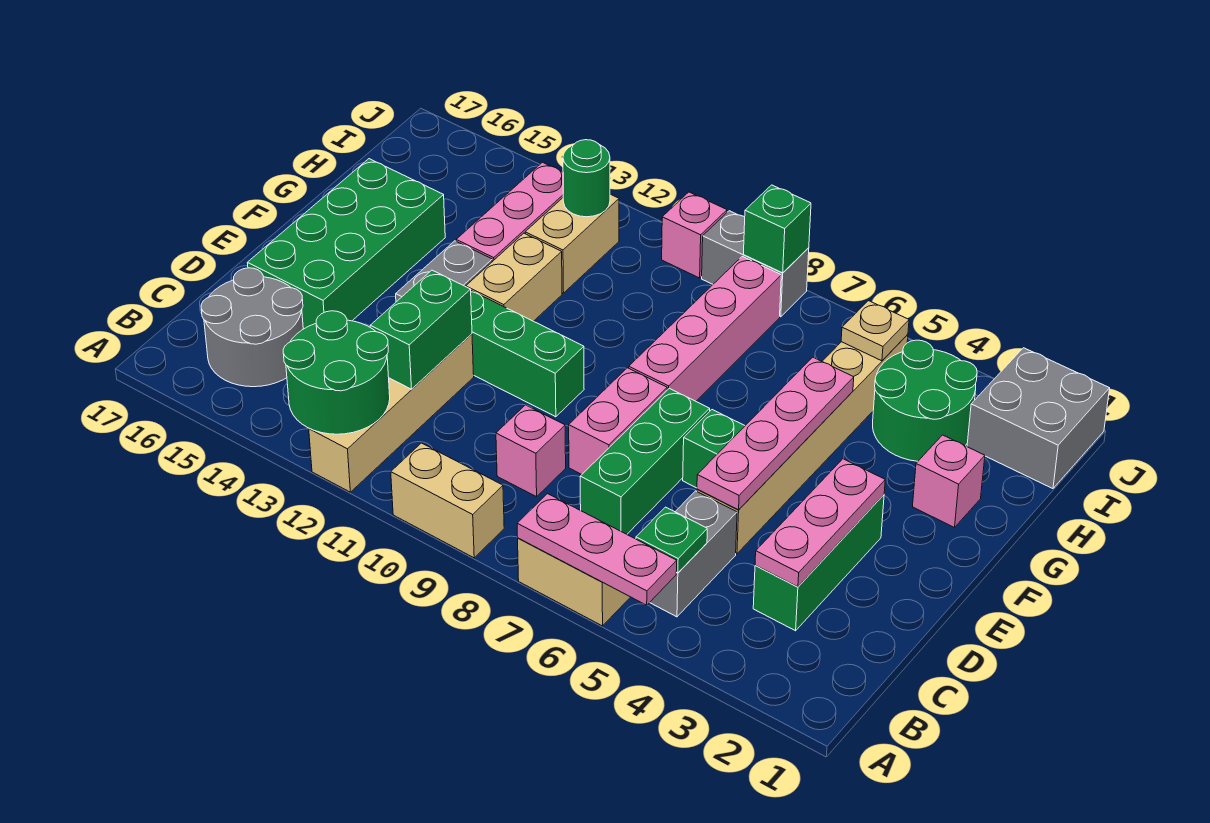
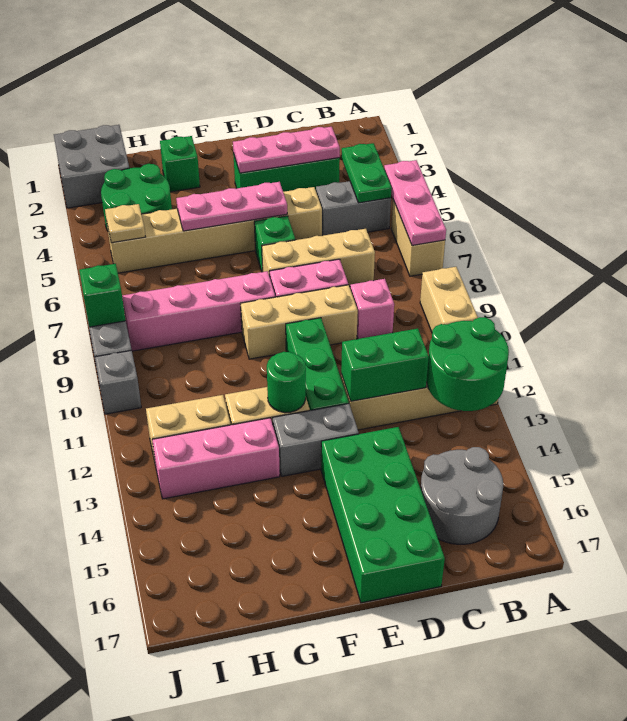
green plate B5 level 2 -> green plate B4:B5 level 2
green brick C7:E7 level 1 -> tan brick C7:E7 level 1
pink plate D5:G5 level 2 -> pink plate E5:G5 level 2
none -> tan brick D9:F9 level 1
green brick D15:G16 level 1 -> green brick D14:E17 level 1
pink brick G2 level 1 -> green brick G2 level 1
green round brick I12 level 2 -> green round brick F12 level 2
pink brick J10 level 1 -> grey brick J10 level 1

